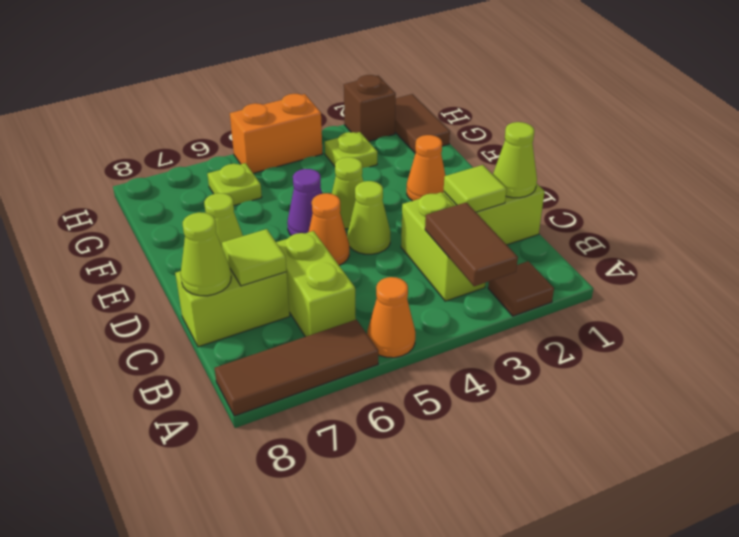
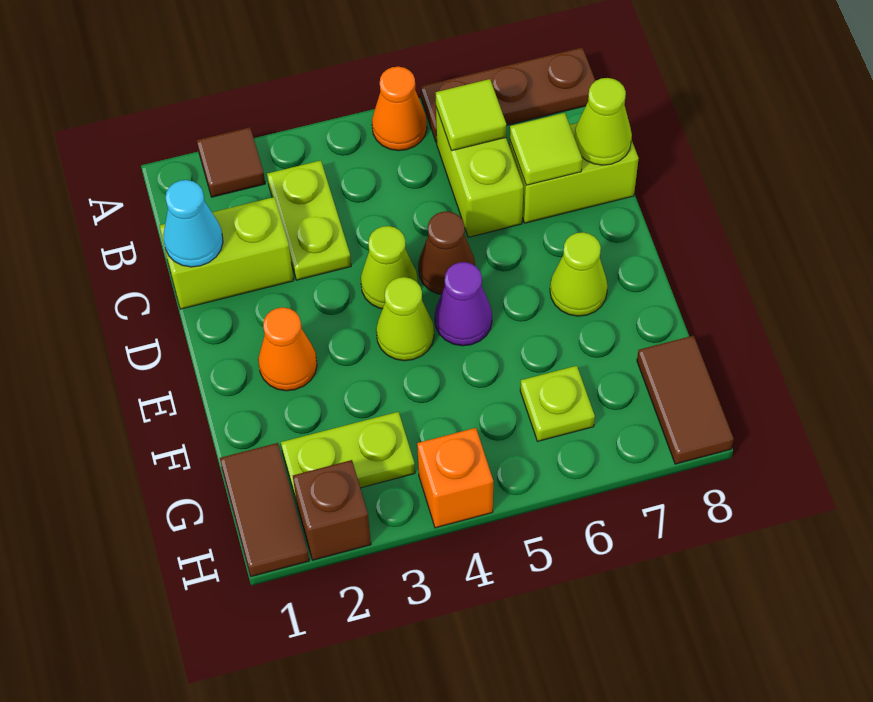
brown tile A3:B3 level 2 -> brown tile G8:H8 level 1
brown tile A6:A8 level 1 -> brown plate A6:A8 level 1
lime brick B3:C3 level 1 -> lime plate B3:C3 level 1
lime cone C1 level 2 -> cyan cone C1 level 2
lime tile C2 level 2 -> lime tile B6 level 2
orange cone D5 level 1 -> brown cone D5 level 1
lime plate G3 level 1 -> lime plate G2:G3 level 1
orange brick H4:H5 level 1 -> orange brick H4 level 1

